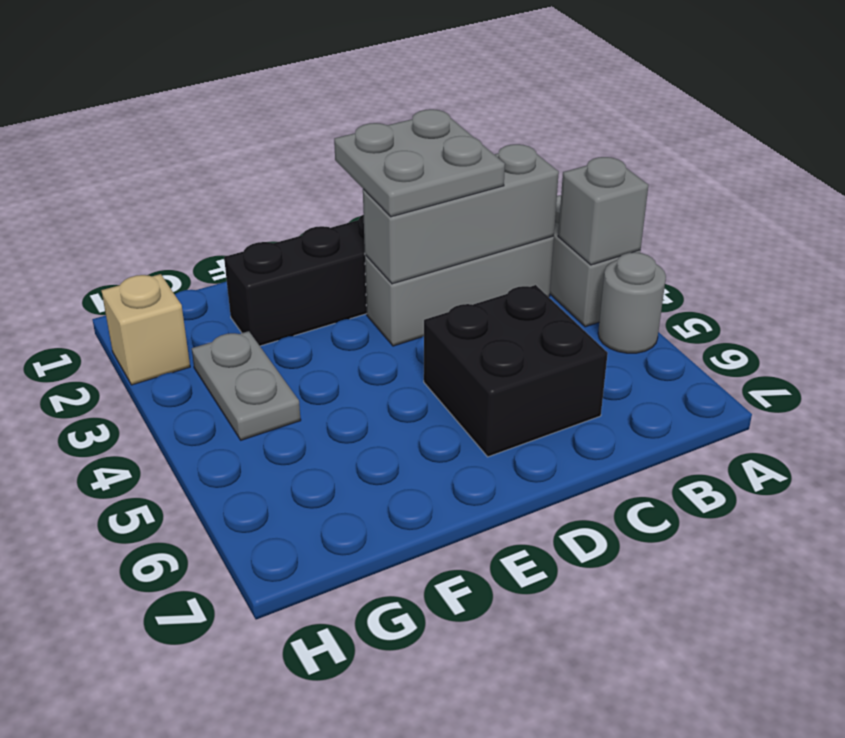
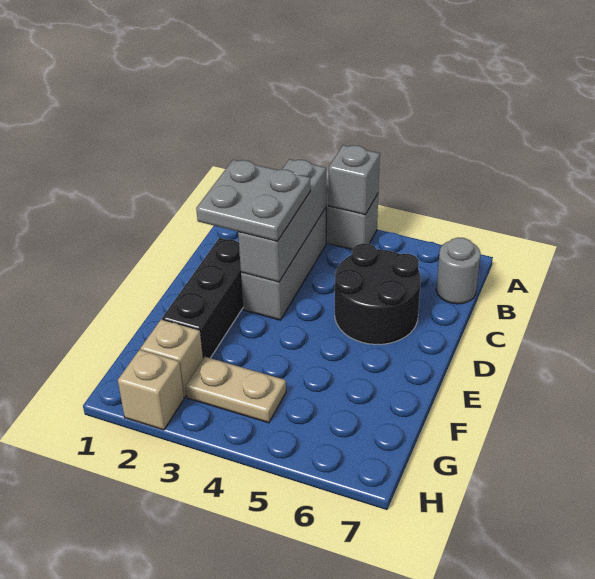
grey round brick A5 level 1 -> grey round brick B7 level 1
black brick C5:D6 level 1 -> black round brick C5:D6 level 1
none -> tan brick G2 level 1
grey plate G3:G4 level 1 -> tan plate G3:G4 level 1

